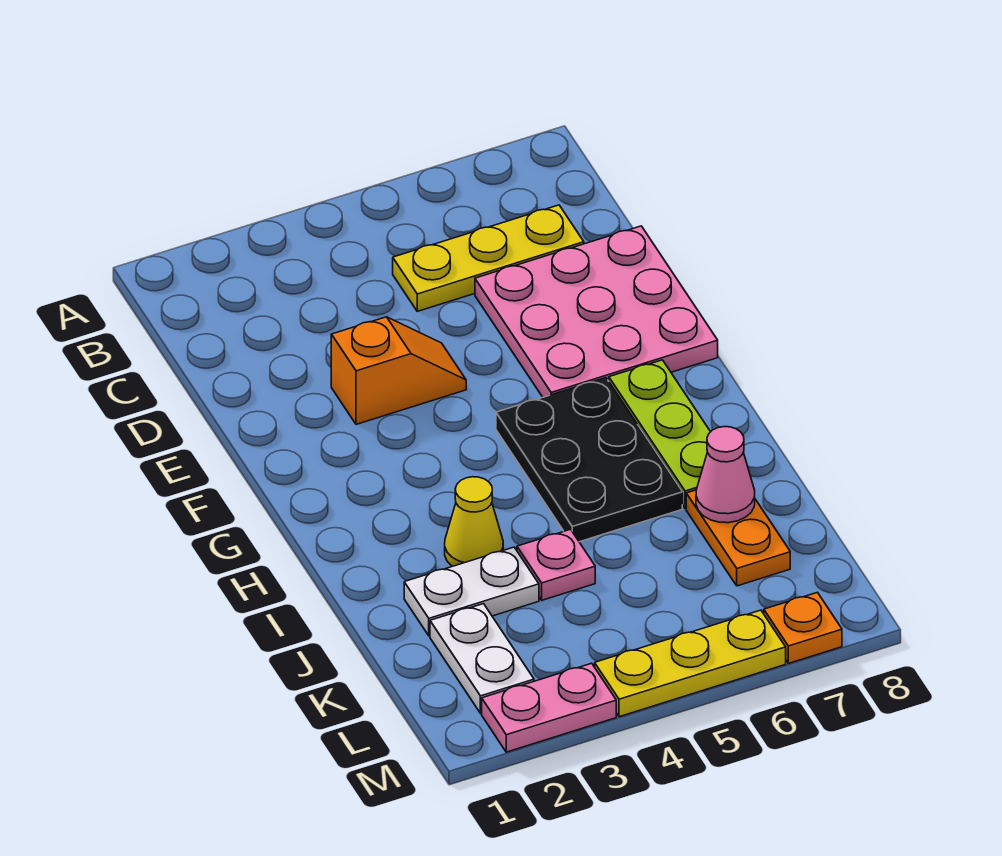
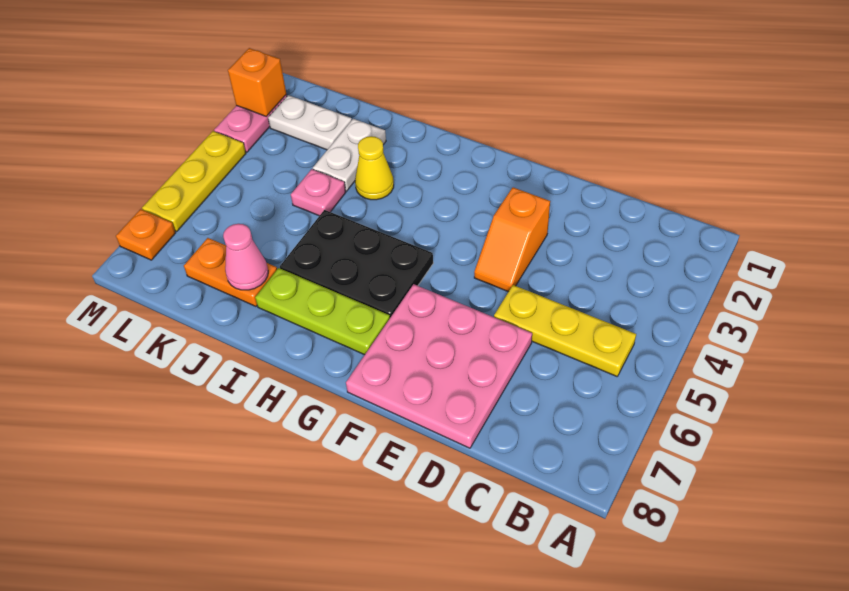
yellow plate C5:C7 level 1 -> yellow plate B5:D5 level 1
none -> orange brick M2 level 2

